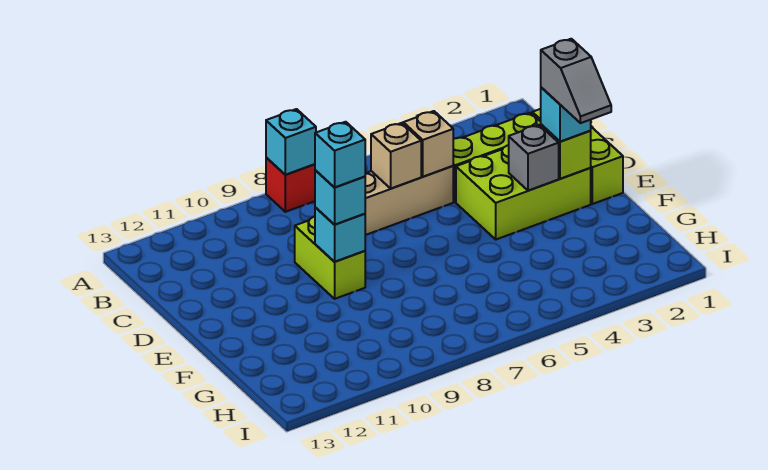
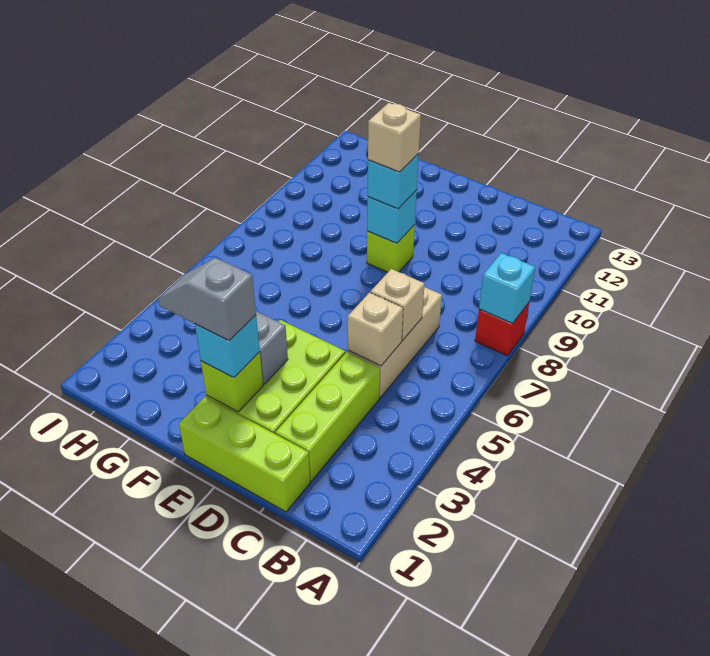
lime brick D9:E9 level 1 -> lime brick E9 level 1
cyan brick E9 level 4 -> tan brick E9 level 4

